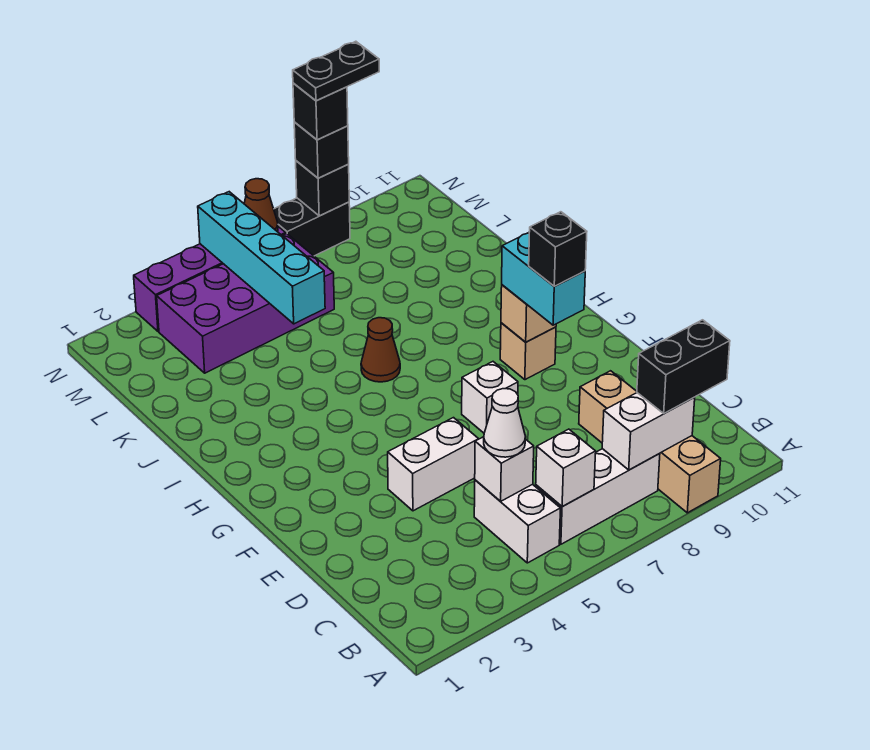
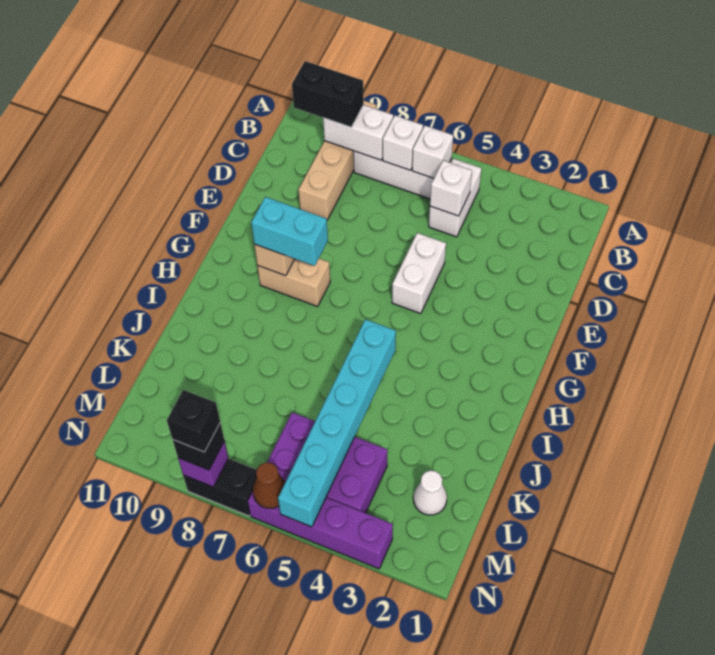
white cone C5 level 3 -> white cone L2 level 1
white brick E4:E5 level 1 -> white brick E5:F5 level 1
white brick F7 level 1 -> white brick B7 level 2
cyan brick F9:G9 level 3 -> cyan brick G8:G9 level 3
black brick F9 level 4 -> none
tan brick G9 level 1 -> tan brick G8:G9 level 1
brown cone I6 level 1 -> none
cyan brick K5:N5 level 2 -> cyan brick I5:N5 level 2
purple brick L3:M6 level 1 -> purple brick L4:M6 level 1
black brick N8 level 2 -> purple brick N8 level 2
black plate N8:N9 level 5 -> none

